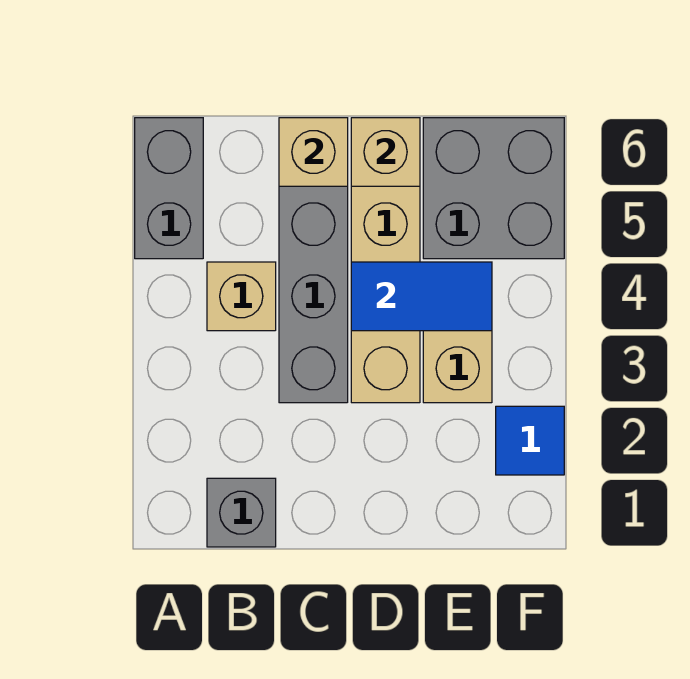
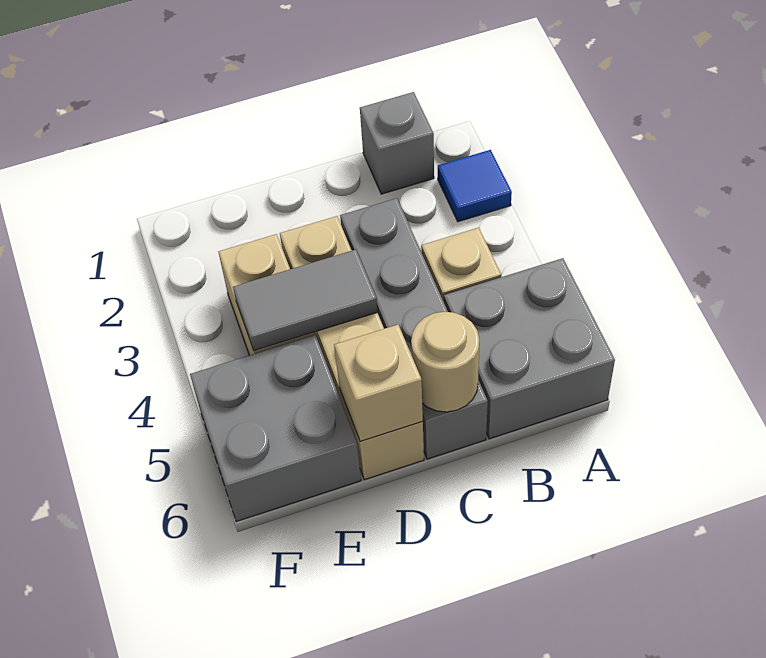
grey brick A5:A6 level 1 -> grey brick A5:B6 level 1
tan brick C6 level 2 -> tan round brick C6 level 2
blue tile D4:E4 level 2 -> grey tile D4:E4 level 2
blue tile F2 level 1 -> blue tile A2 level 1

